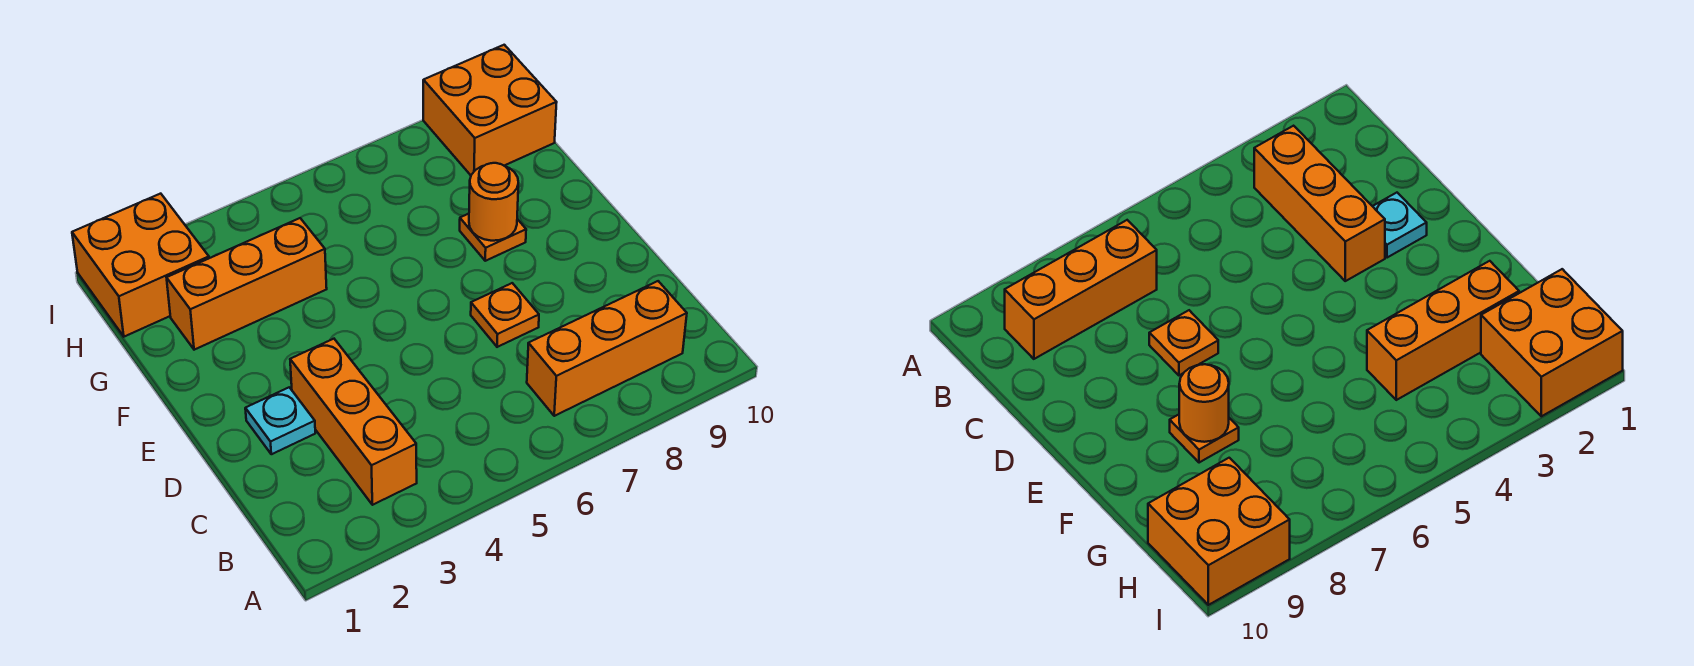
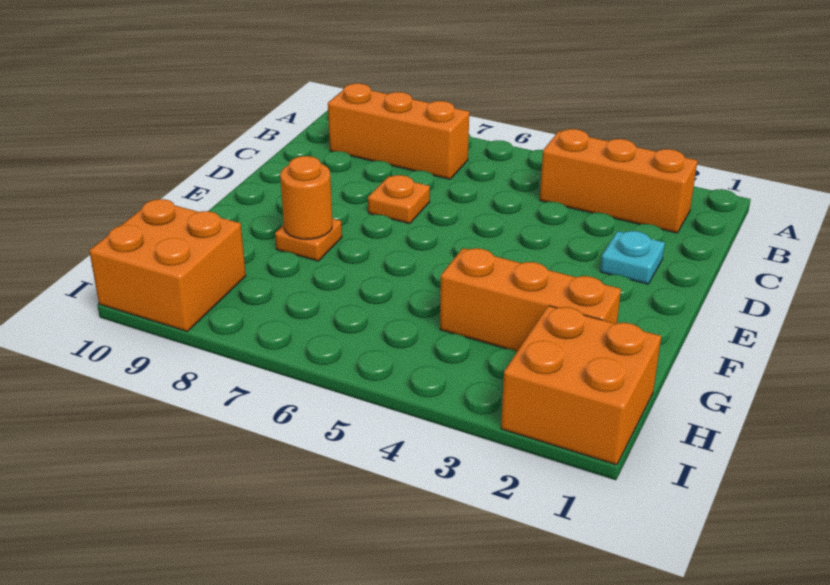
orange brick B3:D3 level 1 -> orange brick B2:B4 level 1

